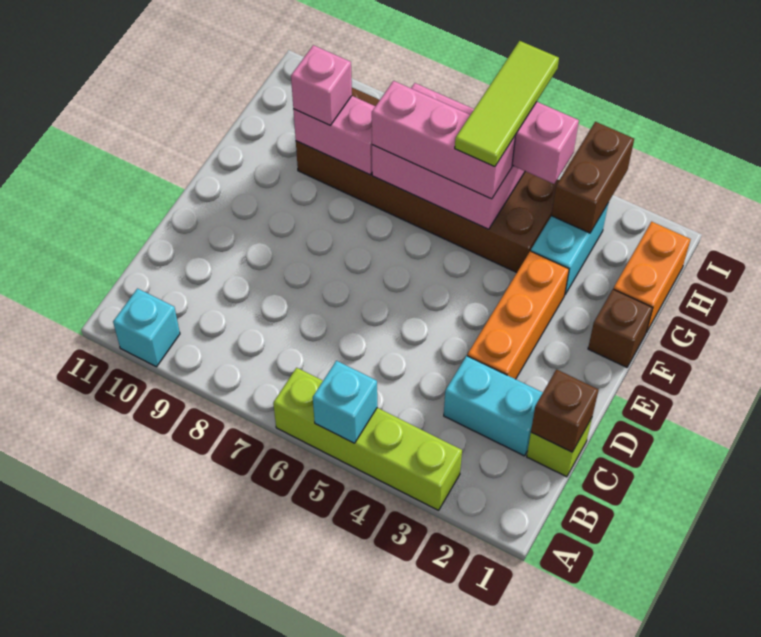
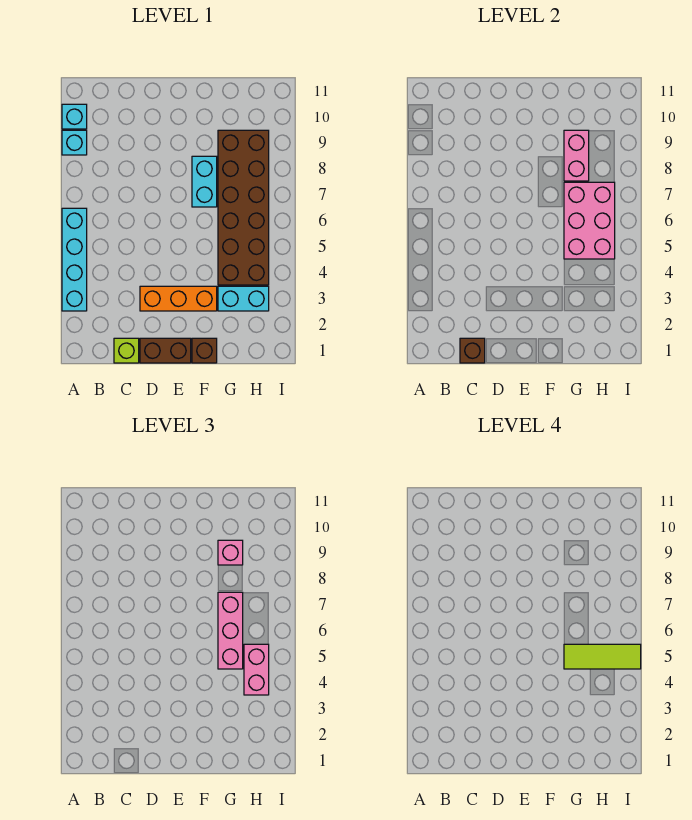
lime brick A3:A6 level 1 -> cyan brick A3:A6 level 1
cyan brick A5 level 2 -> cyan brick A9 level 1
cyan brick C2:C3 level 1 -> cyan brick F7:F8 level 1
orange brick G1:H1 level 1 -> none
brown brick H3:I3 level 2 -> brown brick D1:E1 level 1

